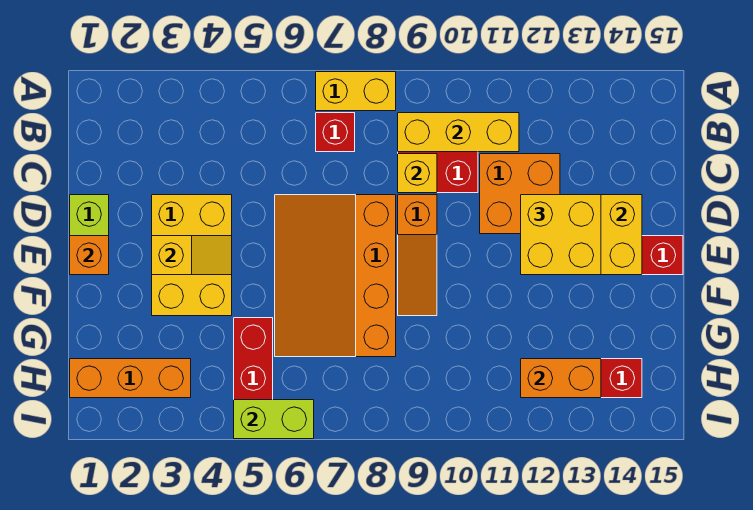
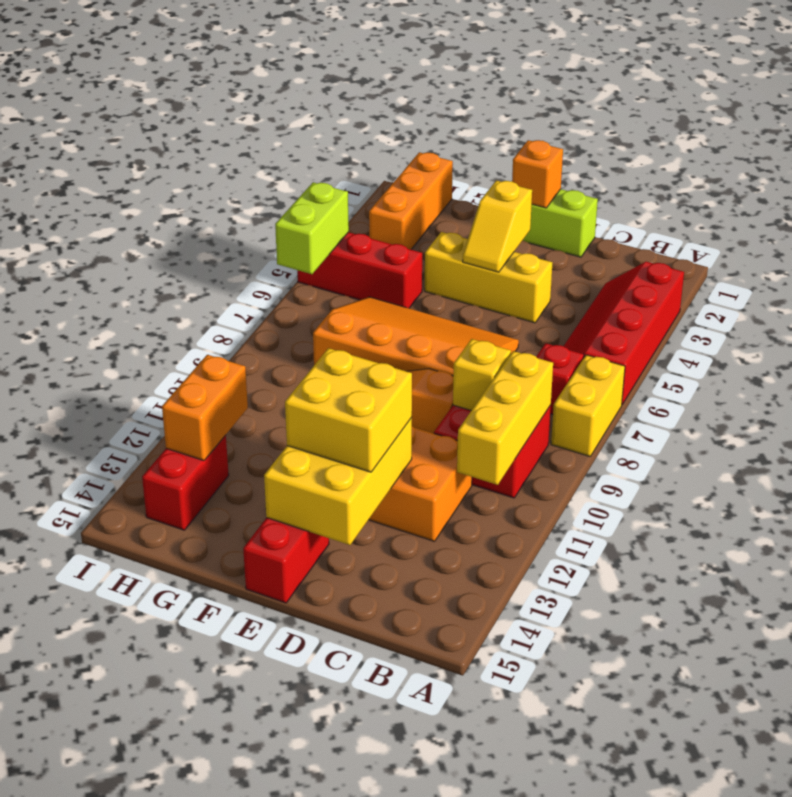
none -> red slope A3:B6 level 1 top A
yellow brick D3:F4 level 1 -> yellow brick D4:F4 level 1

